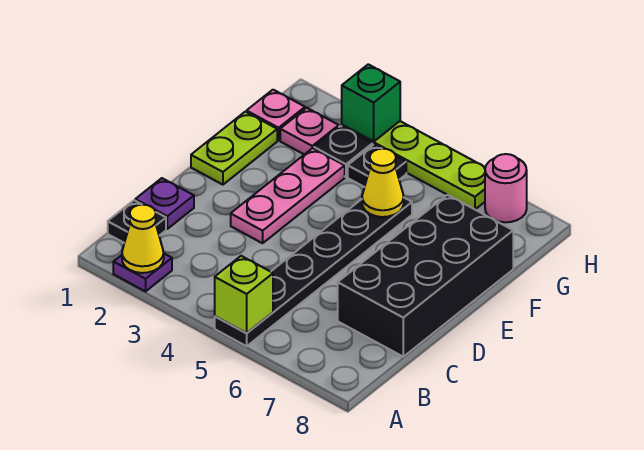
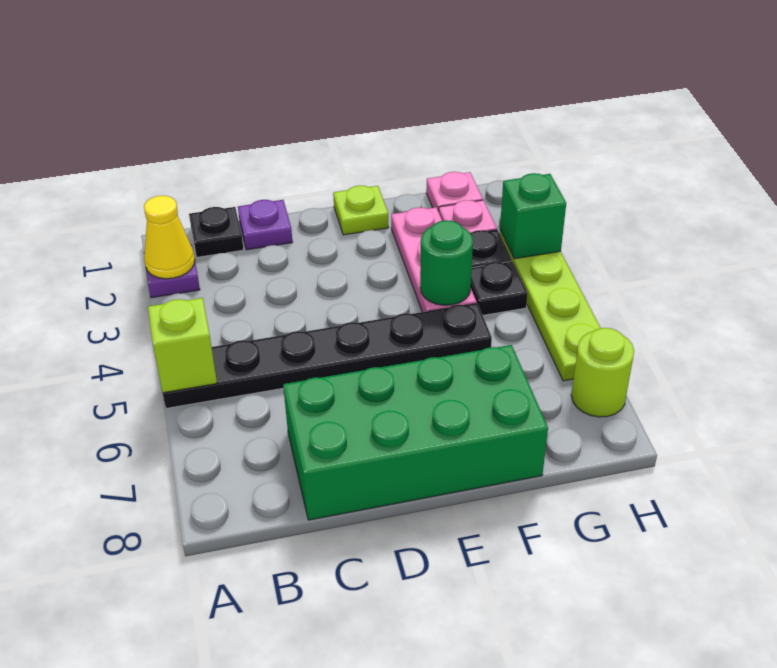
black brick C7:F8 level 1 -> green brick C7:F8 level 1
pink plate D3:F3 level 1 -> pink plate F2:F4 level 1
lime plate E1:F1 level 1 -> lime plate E1 level 1
none -> green round brick F4 level 2
yellow cone F5 level 2 -> none
pink round brick H7 level 1 -> lime round brick H7 level 1

